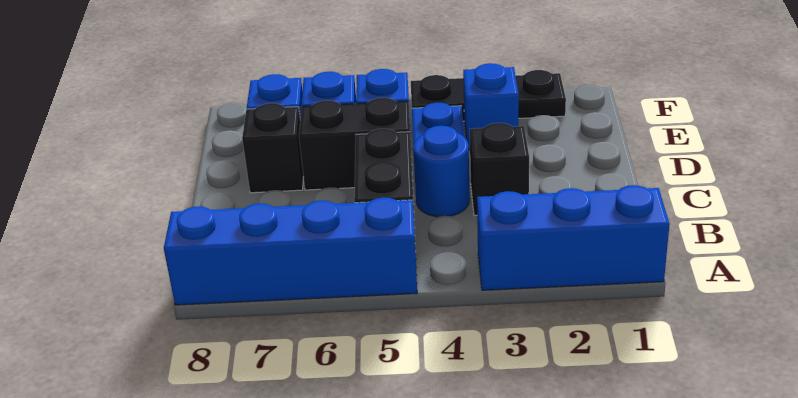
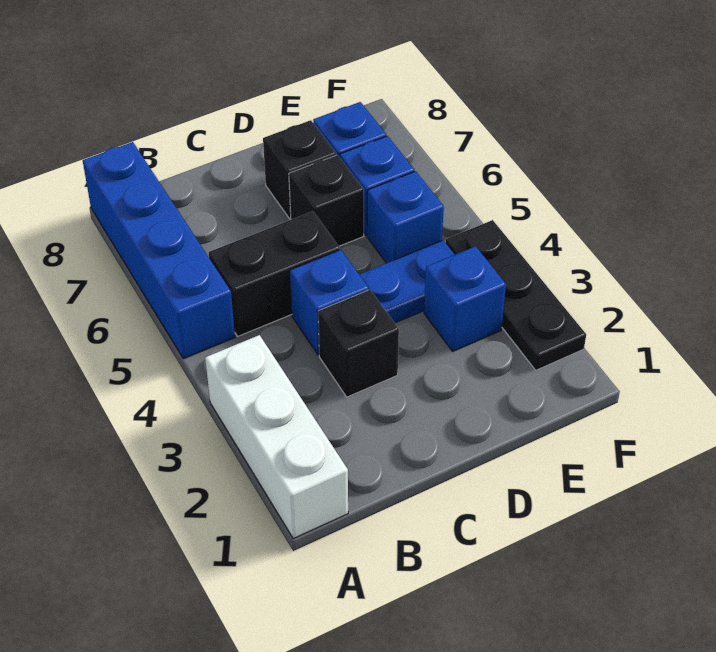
blue brick A1:A3 level 1 -> white brick A1:A3 level 1
blue round brick C4 level 1 -> blue brick C4 level 1
black brick D5:D6 level 1 -> black brick D6 level 1

